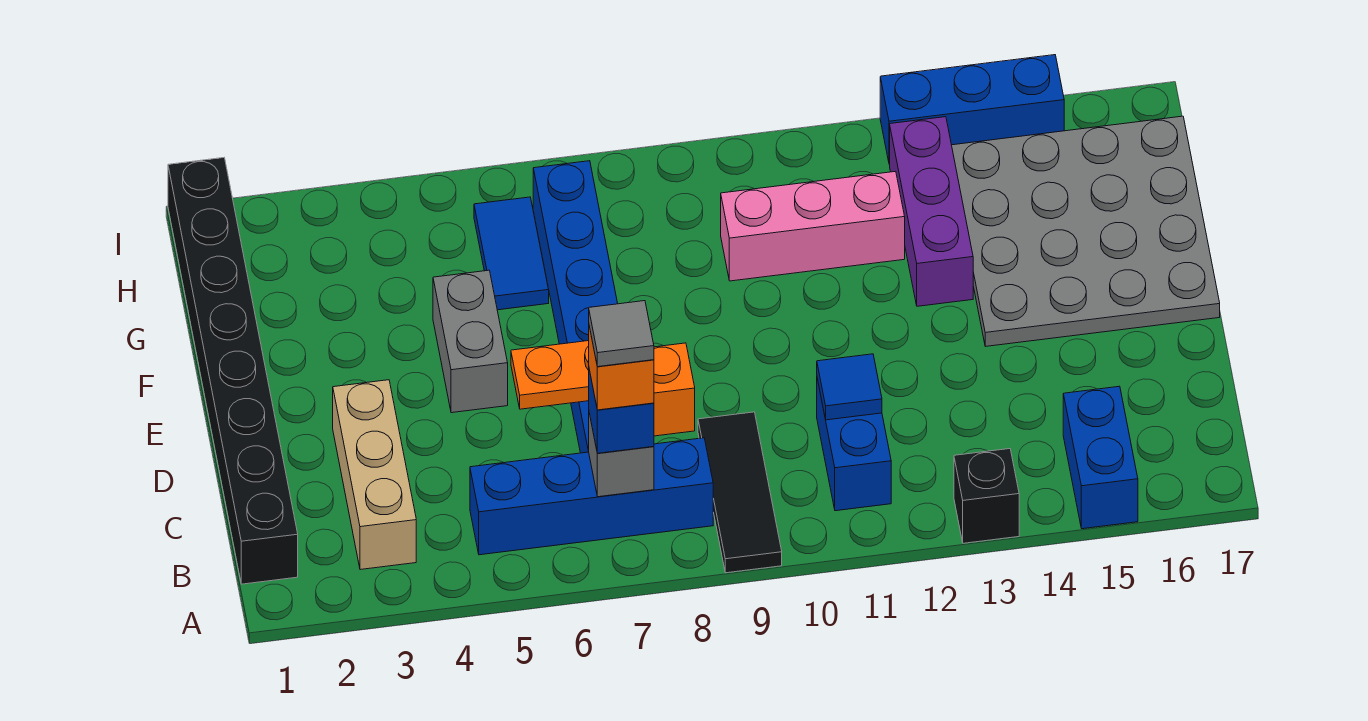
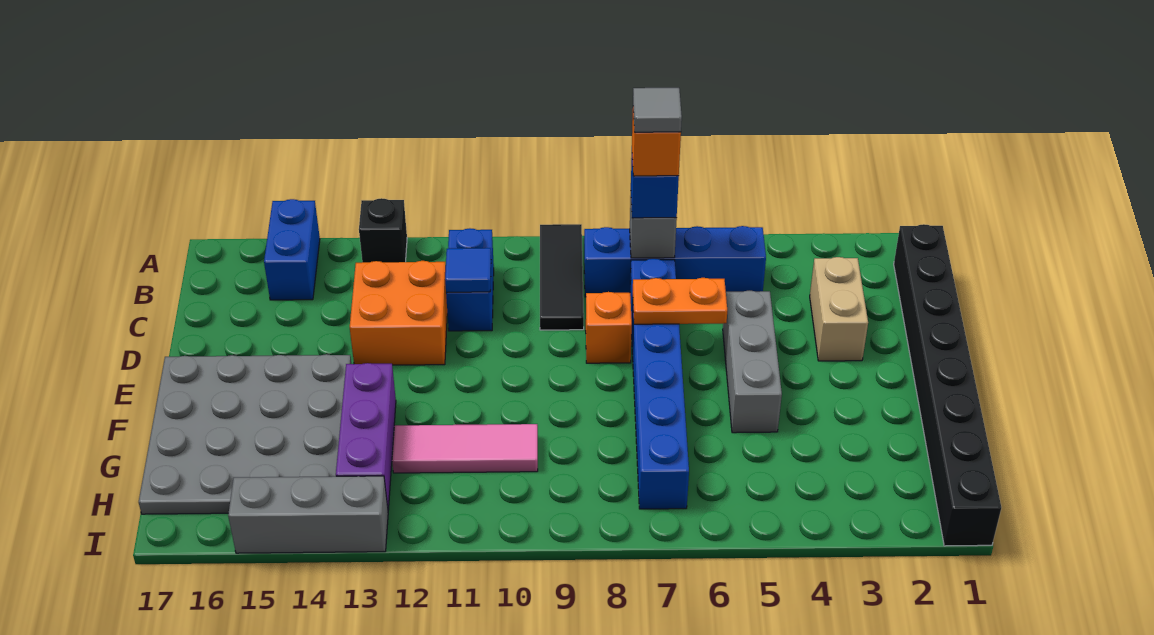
tan brick B3:D3 level 1 -> tan brick C3:D3 level 1
none -> orange brick C12:D13 level 1
grey brick E5:F5 level 1 -> grey brick D5:F5 level 1
blue tile G6:H6 level 1 -> none
pink brick G10:G12 level 1 -> pink tile G10:G12 level 1
blue brick I13:I15 level 1 -> grey brick I13:I15 level 1

